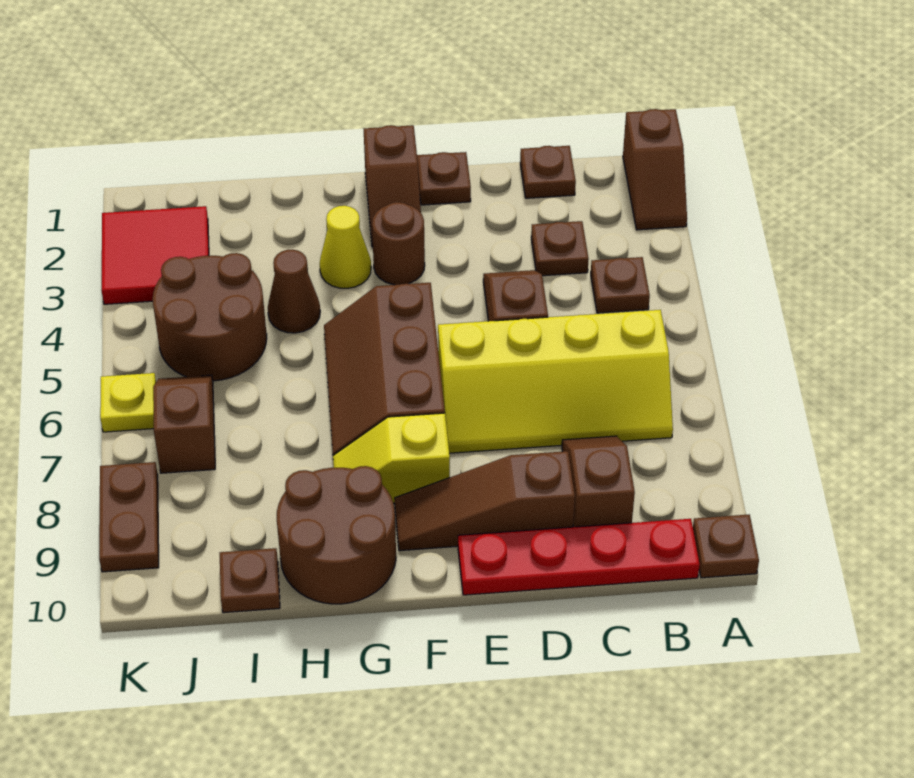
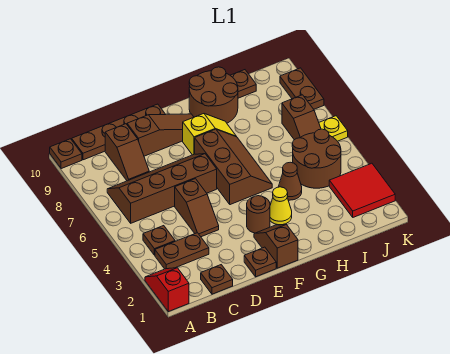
brown slope A1:A2 level 1 top 1 -> red slope A1:A2 level 1 top 1
yellow slope B6:E7 level 1 top 6 -> brown slope B6:E7 level 1 top 6
red plate B10:E10 level 1 -> brown plate B10:E10 level 1
brown plate C3 level 1 -> brown plate B3:C3 level 1

